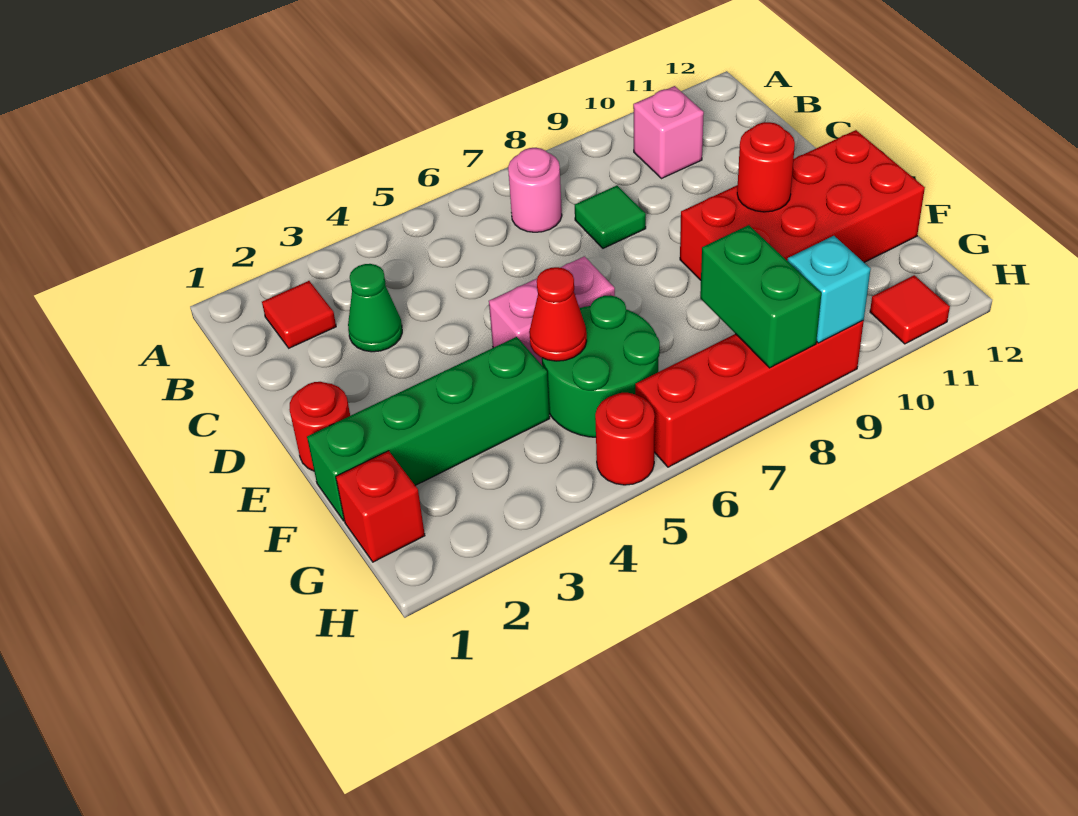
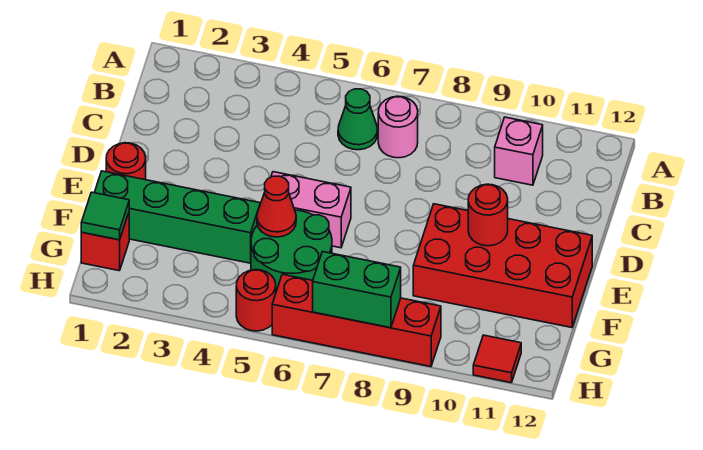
red tile B2 level 1 -> none
green cone C3 level 1 -> green cone B6 level 1
green tile C8 level 1 -> green tile G1 level 2
green brick G8:H8 level 2 -> green brick H7:H8 level 2
cyan brick H9 level 2 -> none

